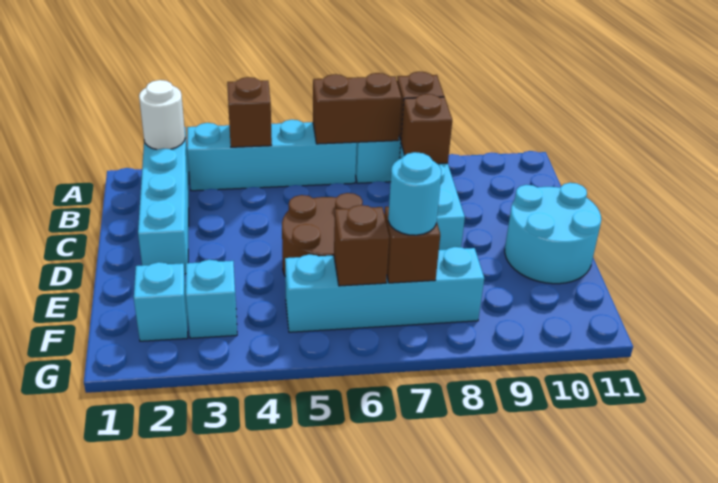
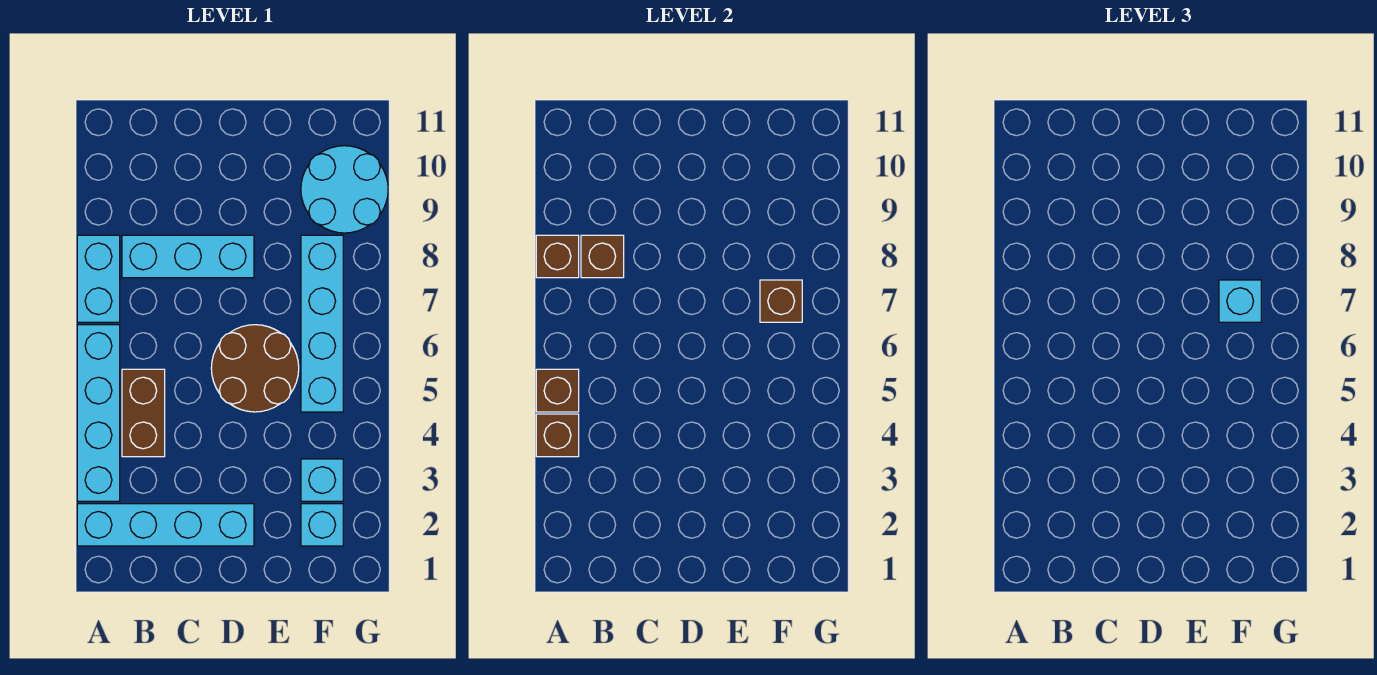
white round brick A2 level 2 -> none
brown brick A6:A7 level 2 -> brown brick B4:B5 level 1
cyan round brick D10:E11 level 1 -> cyan round brick F9:G10 level 1
brown brick F6 level 2 -> brown brick A5 level 2
cyan round brick F7 level 3 -> cyan brick F7 level 3

